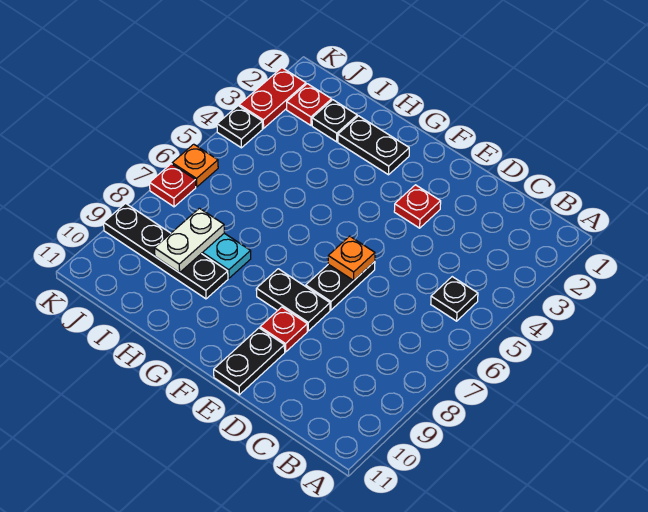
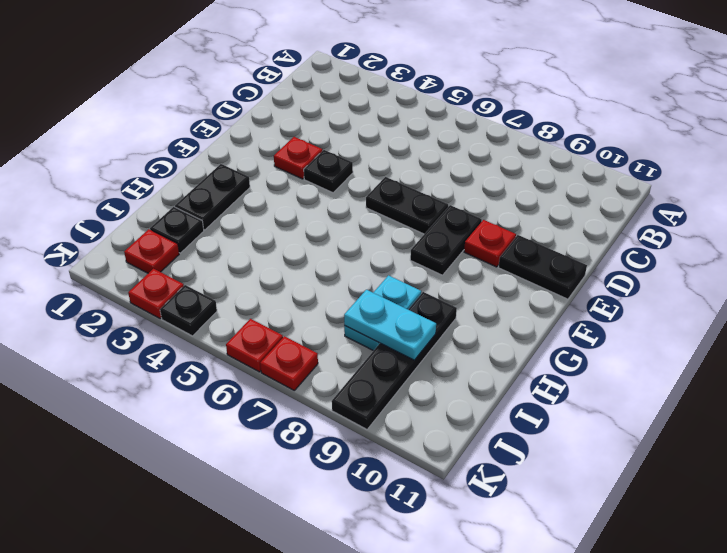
black plate B5 level 1 -> black plate E4 level 1
orange plate E6 level 2 -> none
white plate I8:I9 level 2 -> cyan plate I8:I9 level 2
red plate K2:K3 level 1 -> red plate K3 level 1
orange plate K6 level 1 -> red plate K6 level 1

